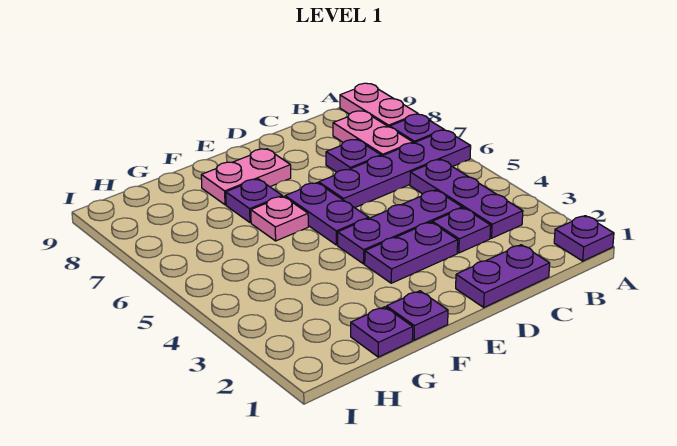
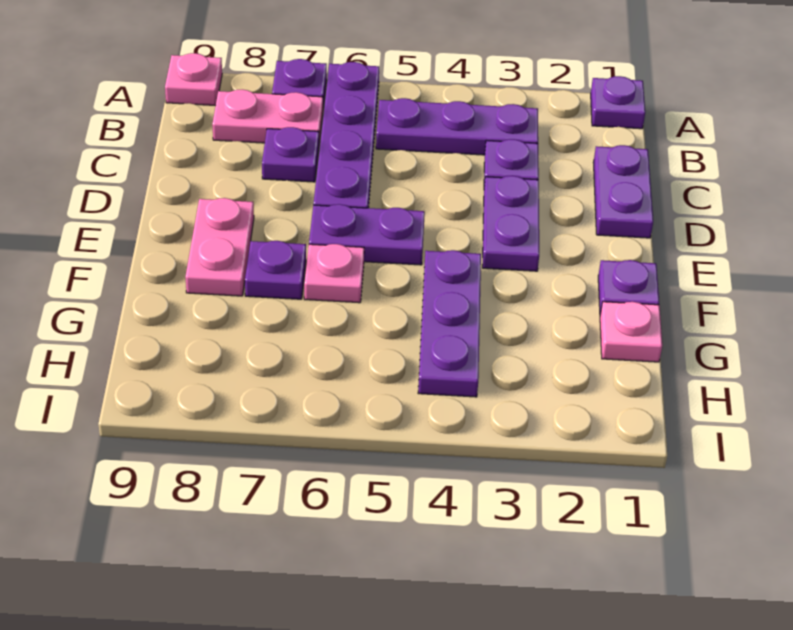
pink plate A8:A9 level 1 -> pink plate A9 level 1
purple plate C4:E4 level 1 -> purple plate F4:H4 level 1
purple plate G1 level 1 -> pink plate G1 level 1

